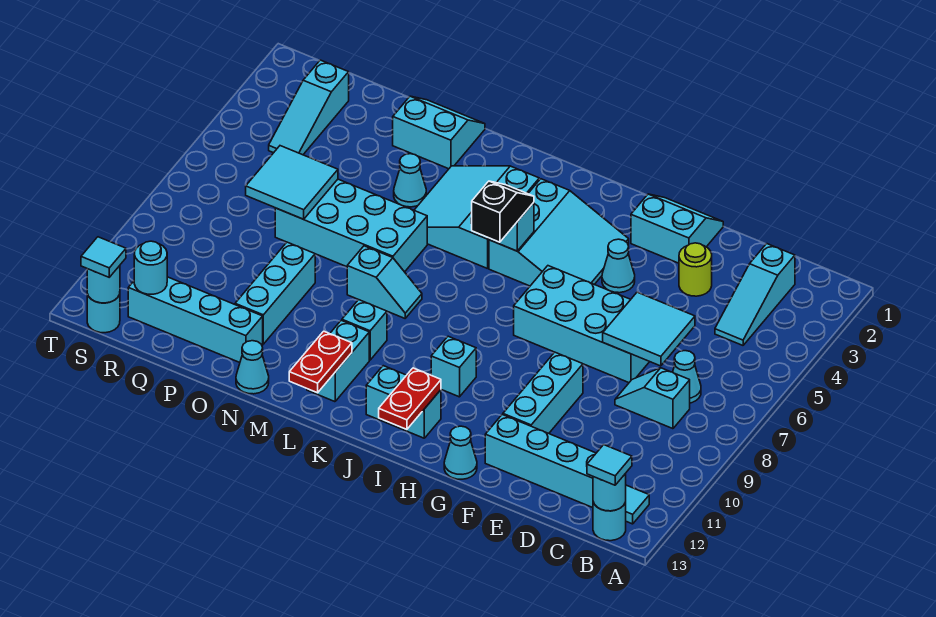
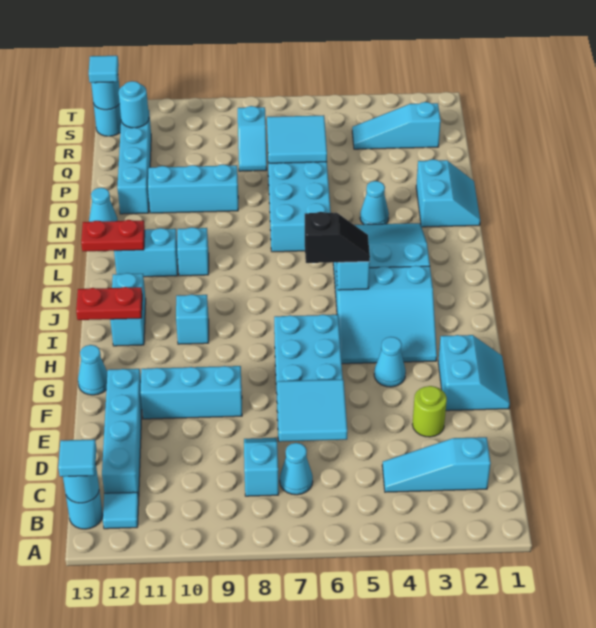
cyan slope L8:M8 level 1 top M -> cyan slope Q8:R8 level 1 top R

